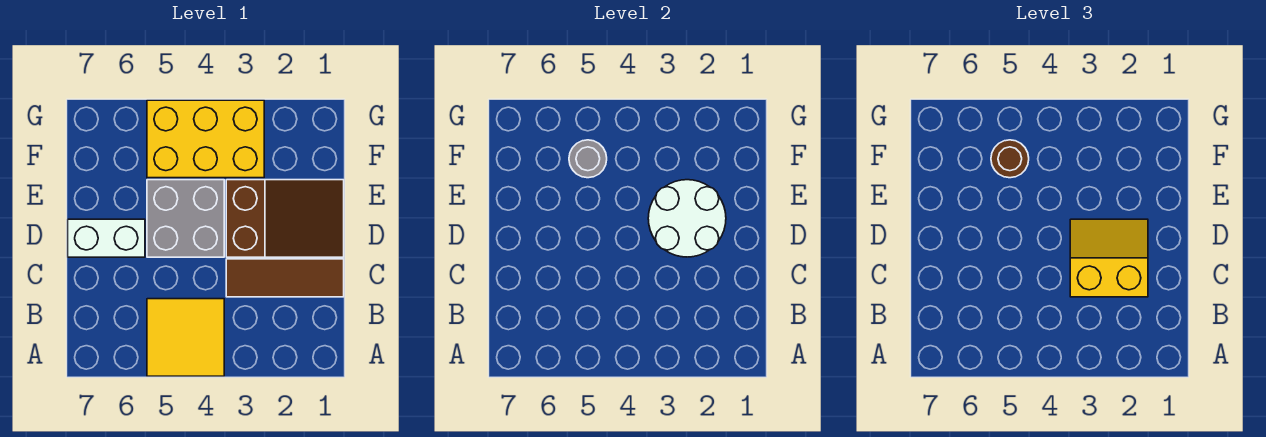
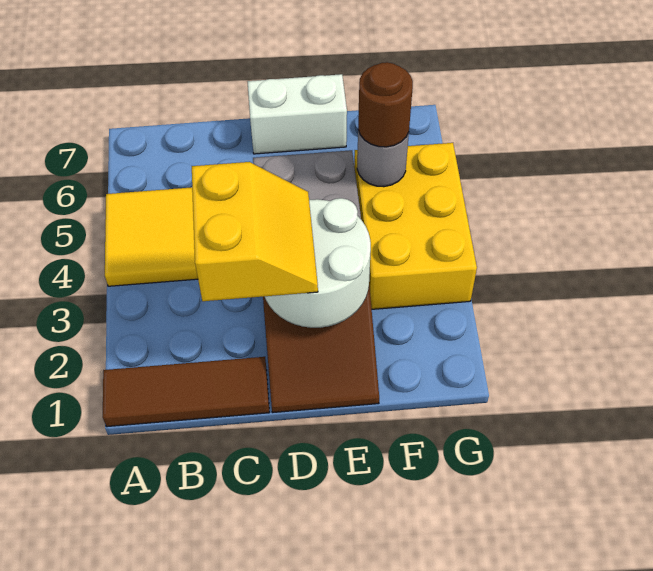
brown tile C1:C3 level 1 -> brown tile A1:C1 level 1
white brick D6:D7 level 1 -> white brick D7:E7 level 1

